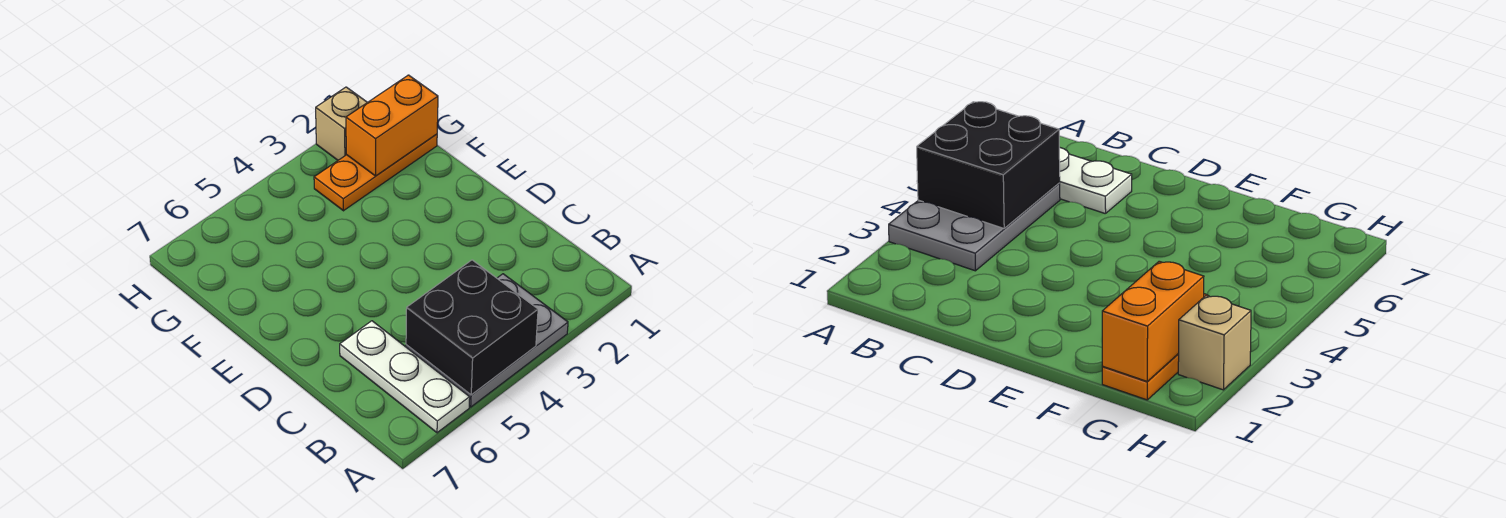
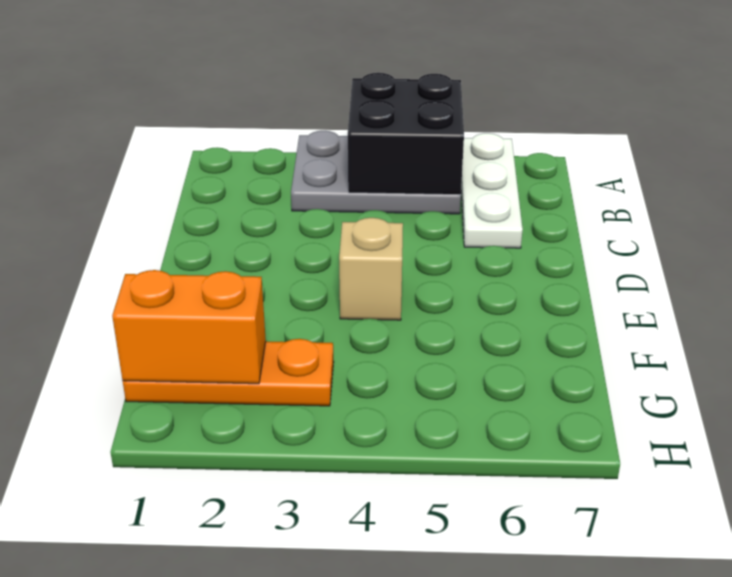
tan brick H2 level 1 -> tan brick E4 level 1

